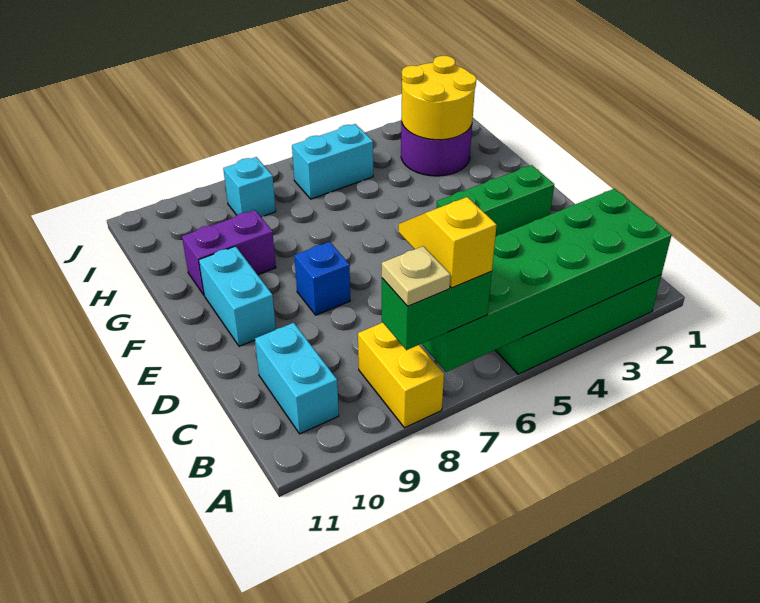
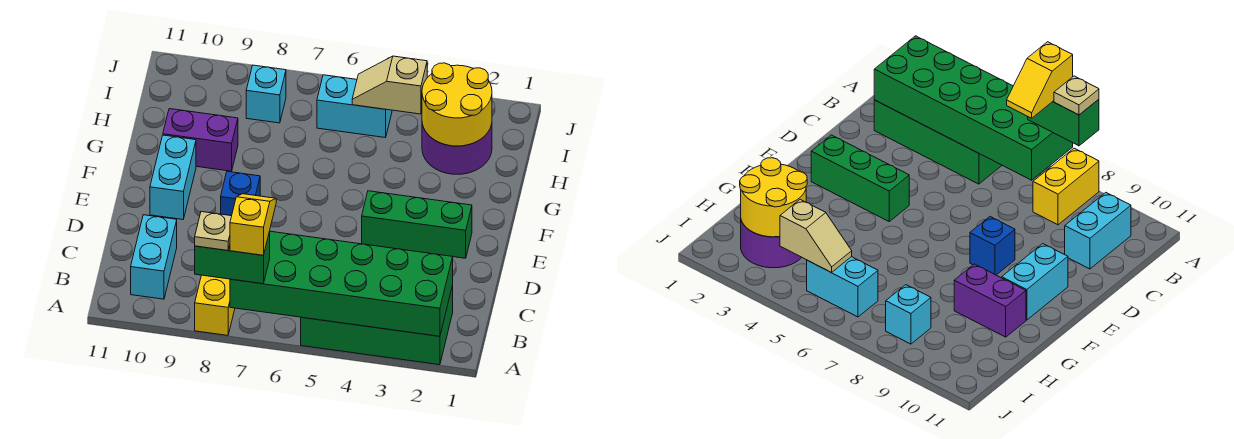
none -> tan slope I4:I5 level 2 top 4

